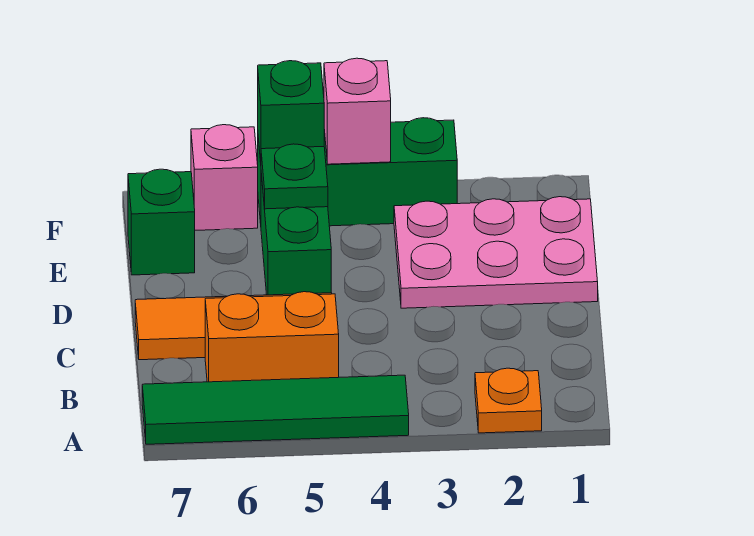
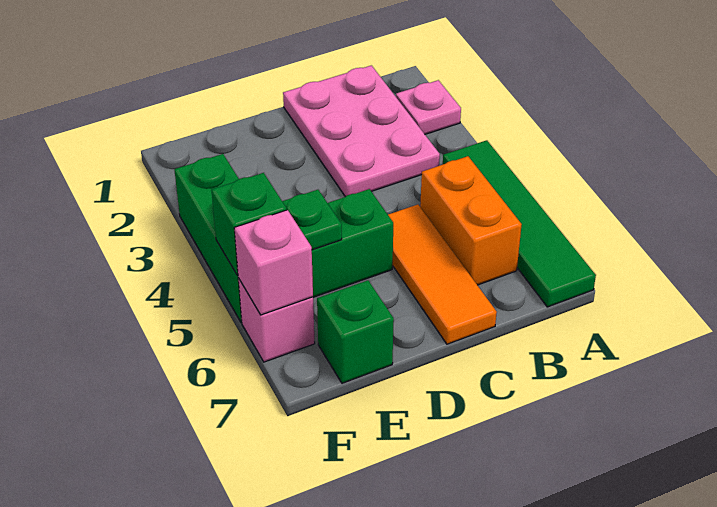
orange plate A2 level 1 -> pink plate A2 level 1
pink plate D1:E3 level 1 -> pink plate B1:C3 level 1
pink brick F4 level 2 -> pink brick F6 level 2

